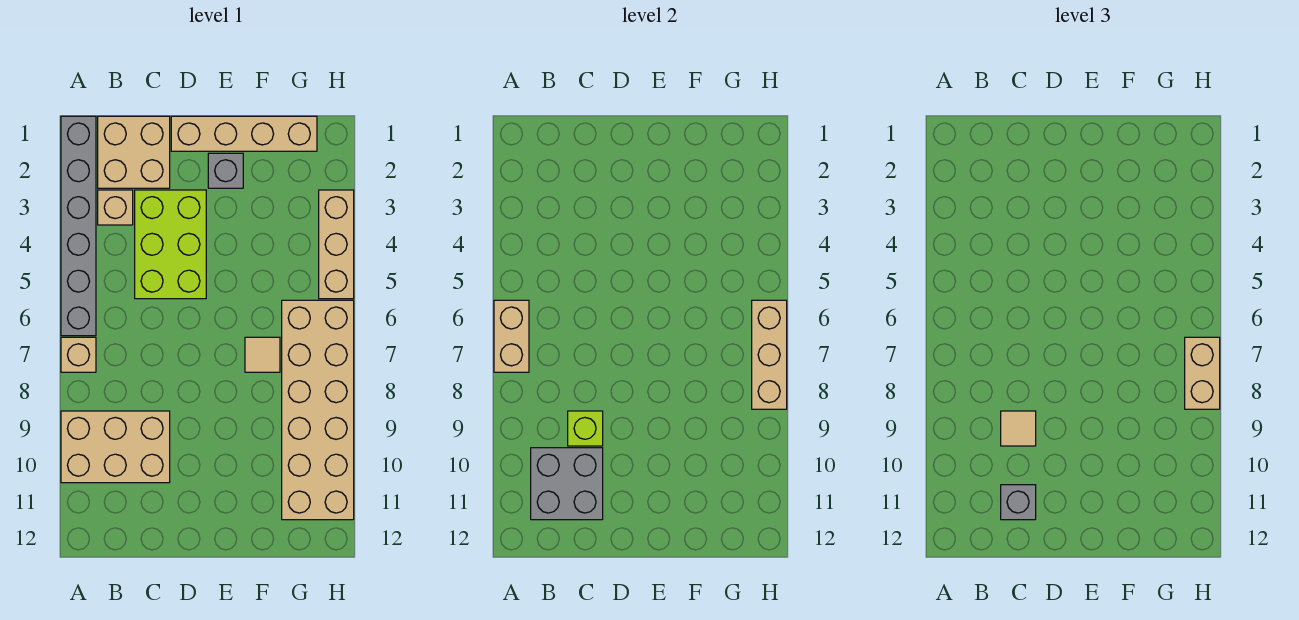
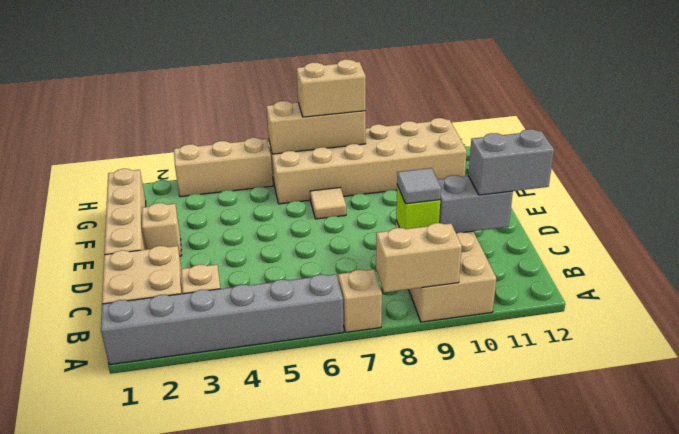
tan brick A6:A7 level 2 -> tan brick A8:A9 level 2
grey brick B10:C11 level 2 -> grey brick C10:C11 level 2
lime brick C3:D5 level 1 -> none
tan tile C9 level 3 -> grey tile C9 level 3
grey brick C11 level 3 -> grey brick C11:C12 level 3
grey brick E2 level 1 -> tan brick E2 level 1

